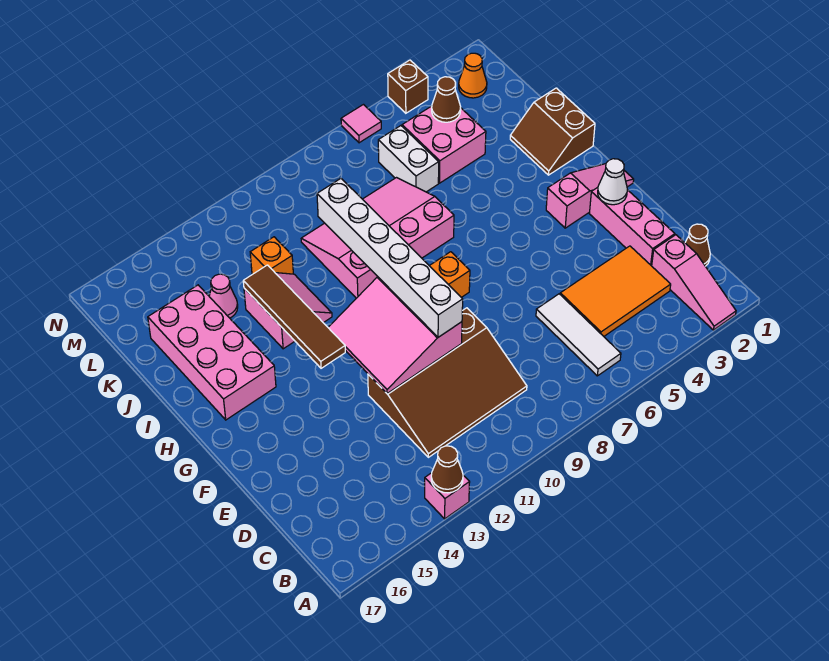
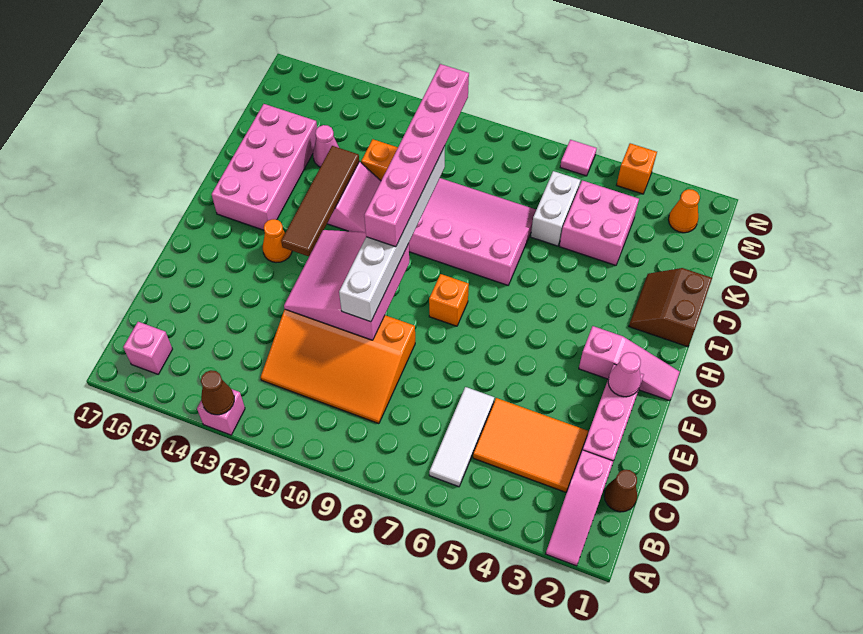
none -> pink brick B16 level 1
brown slope C9:E12 level 1 top E -> orange slope C9:E12 level 1 top E
white cone F2 level 2 -> pink cone F2 level 2
none -> pink brick G10:L10 level 4
none -> orange cone G14 level 1
brown cone L4 level 2 -> none
brown brick N4 level 1 -> orange brick N4 level 1

